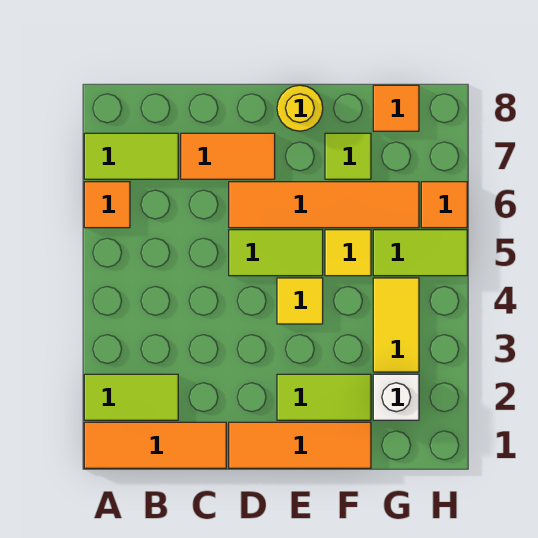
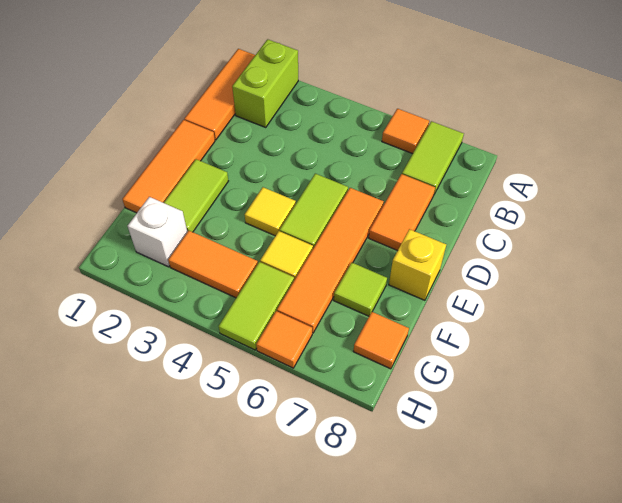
lime tile A2:B2 level 1 -> lime brick A2:B2 level 1
yellow round brick E8 level 1 -> yellow brick E8 level 1
yellow tile G3:G4 level 1 -> orange tile G3:G4 level 1

